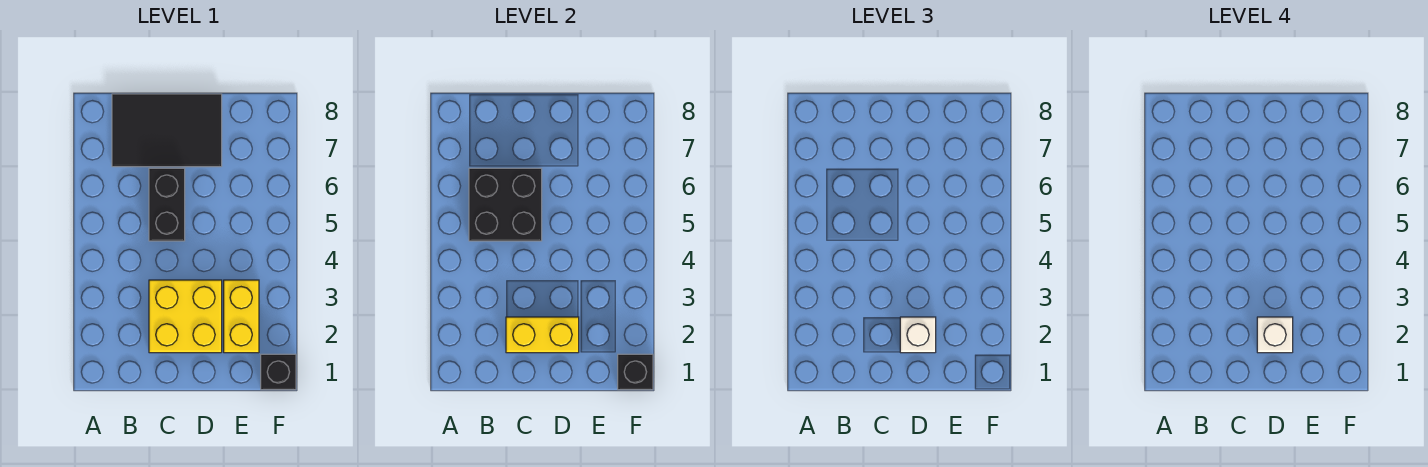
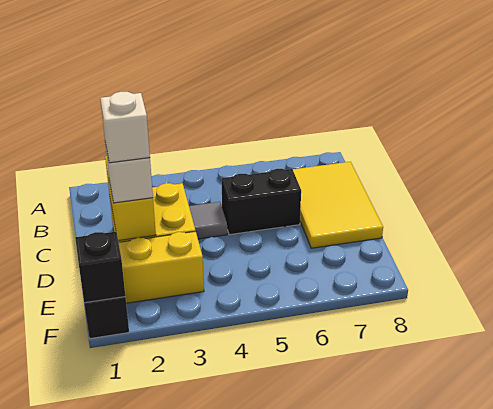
black brick B5:C6 level 2 -> none
black tile B7:D8 level 1 -> yellow tile B7:D8 level 1
none -> grey tile C4 level 1

